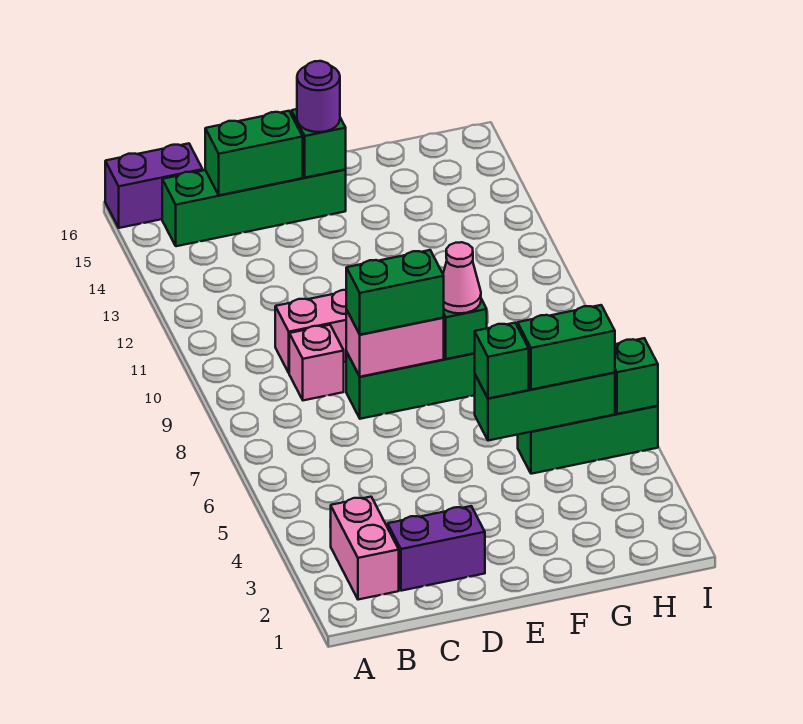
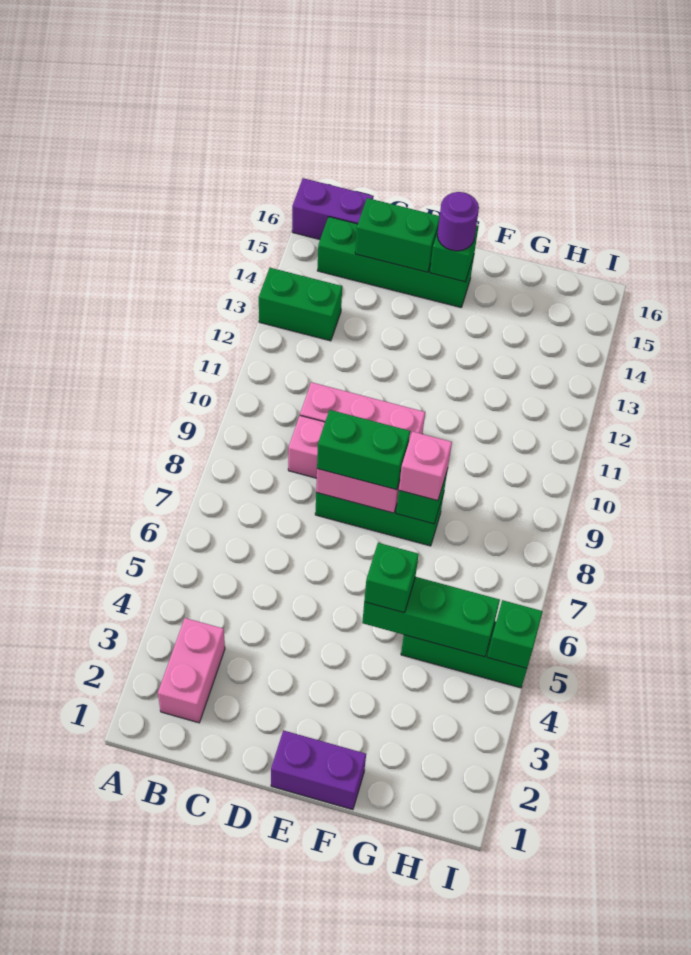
purple brick C2:D2 level 1 -> purple brick E1:F1 level 1
pink cone F8 level 3 -> pink brick F8 level 3
green brick G5:H5 level 3 -> green brick A13:B13 level 1

